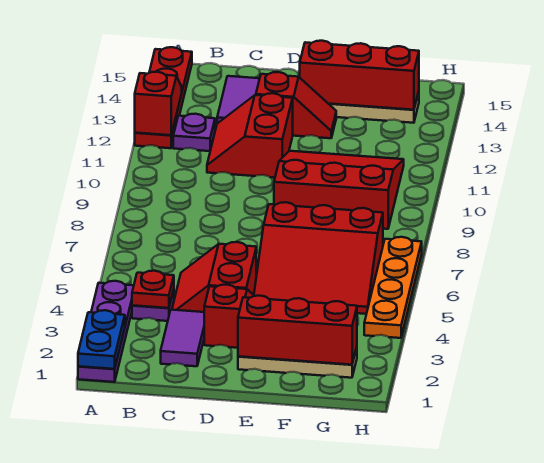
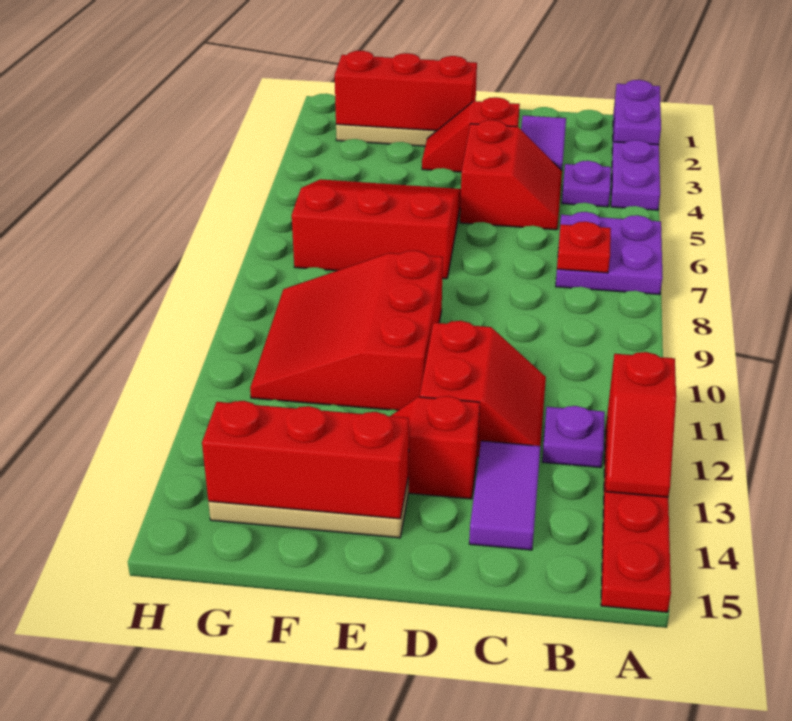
blue plate A1:A2 level 2 -> purple plate A1:A2 level 2
none -> purple plate A6:B7 level 1
red plate B4 level 2 -> red plate B7 level 2
red slope E9:G11 level 1 top 9 -> red slope E9:G11 level 1 top E
orange plate H4:H7 level 1 -> none

